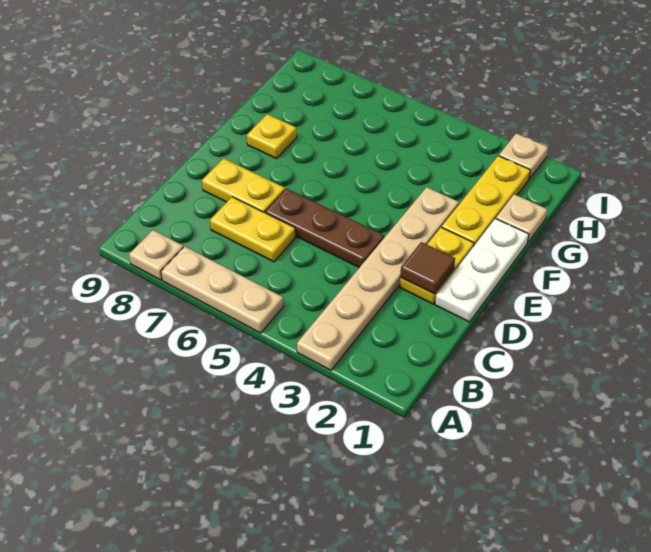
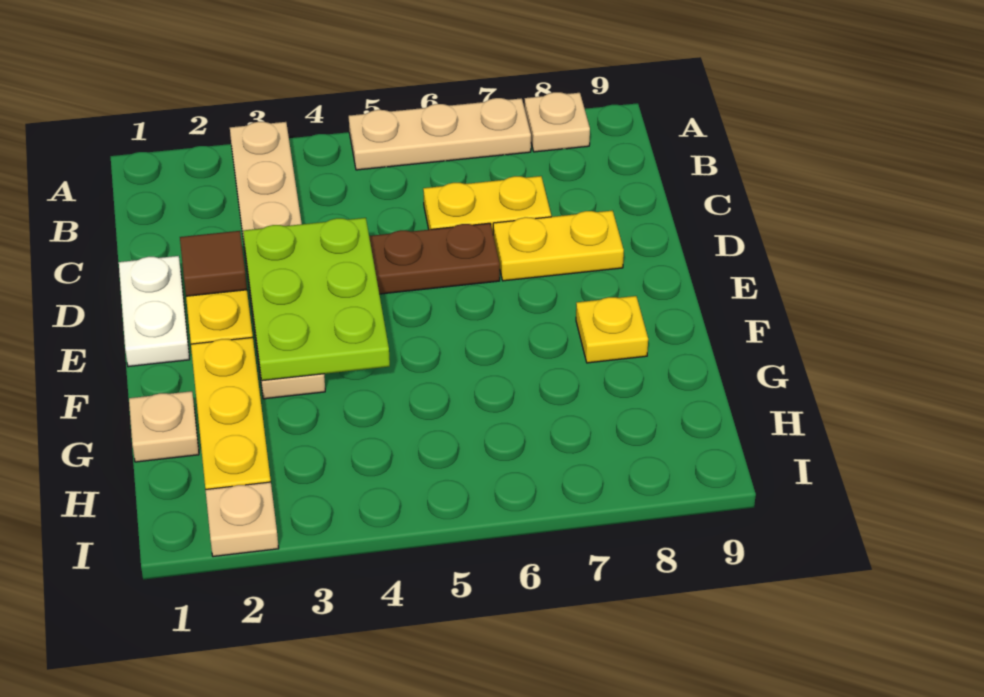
white plate D1:F1 level 1 -> white plate D1:E1 level 1
none -> lime plate D3:F4 level 2

